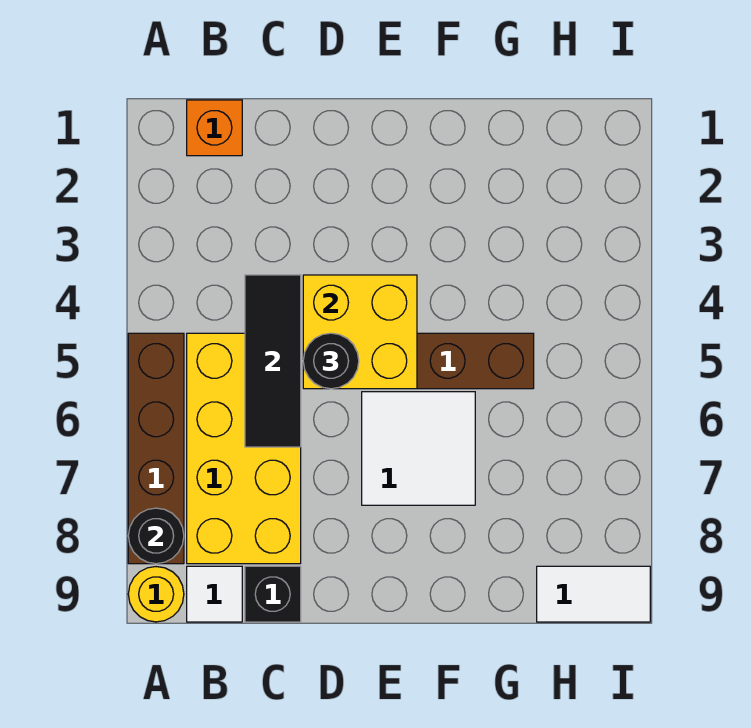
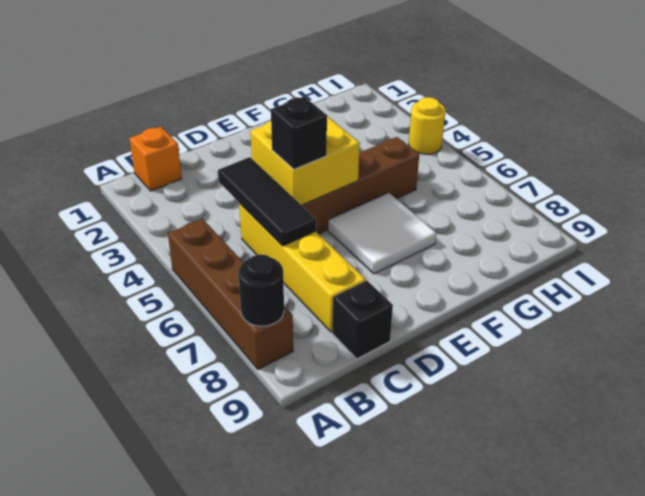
yellow round brick A9 level 1 -> yellow round brick I4 level 1
yellow brick B5:C8 level 1 -> yellow brick C5:C8 level 1
white tile B9 level 1 -> none
black round brick D5 level 3 -> black brick D5 level 3
white tile H9:I9 level 1 -> none

